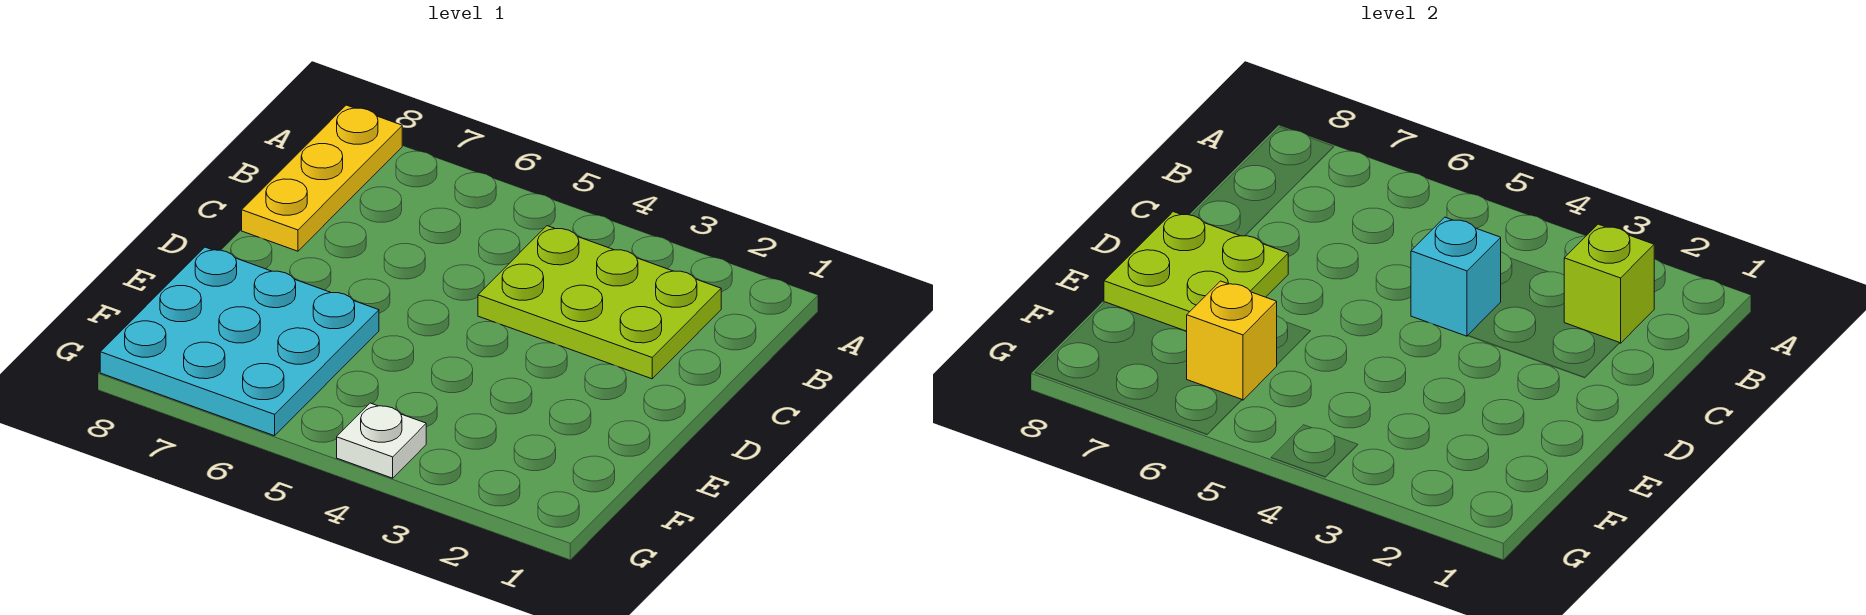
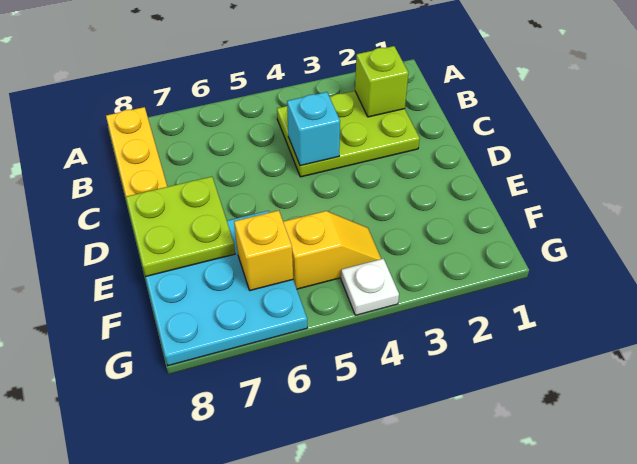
none -> yellow slope F4:F5 level 1 top 5

